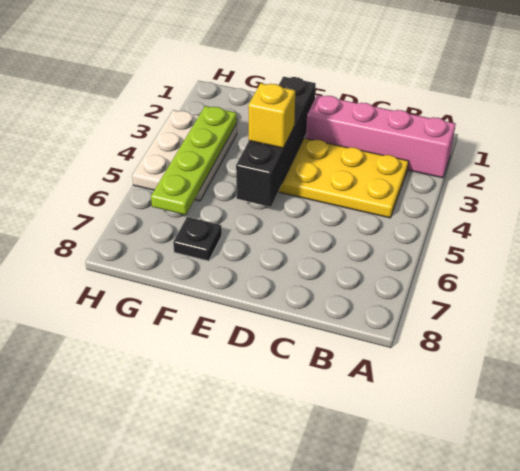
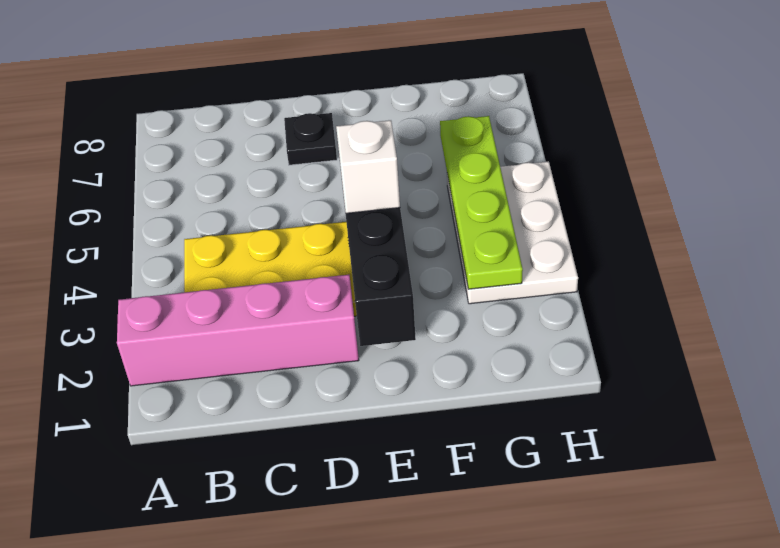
yellow brick E4 level 3 -> white brick E4 level 3
black plate F7 level 1 -> black plate D7 level 1

